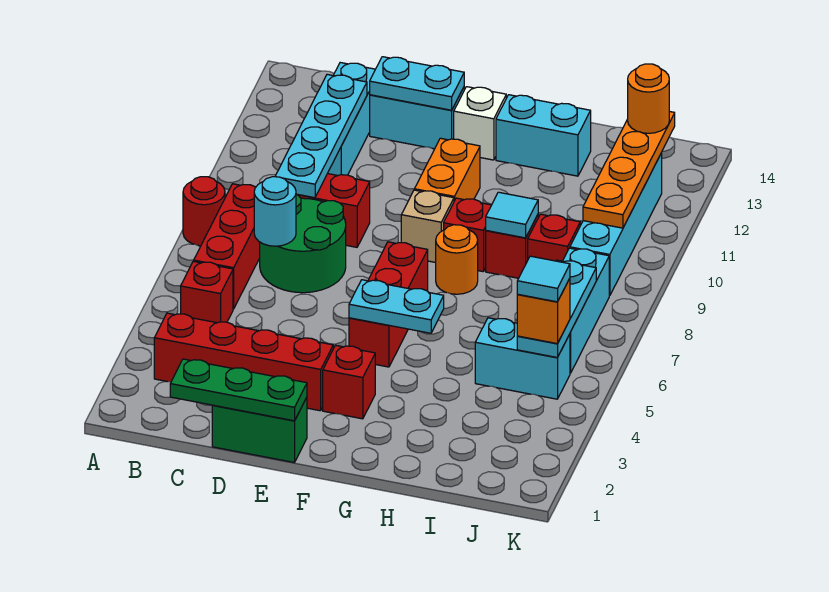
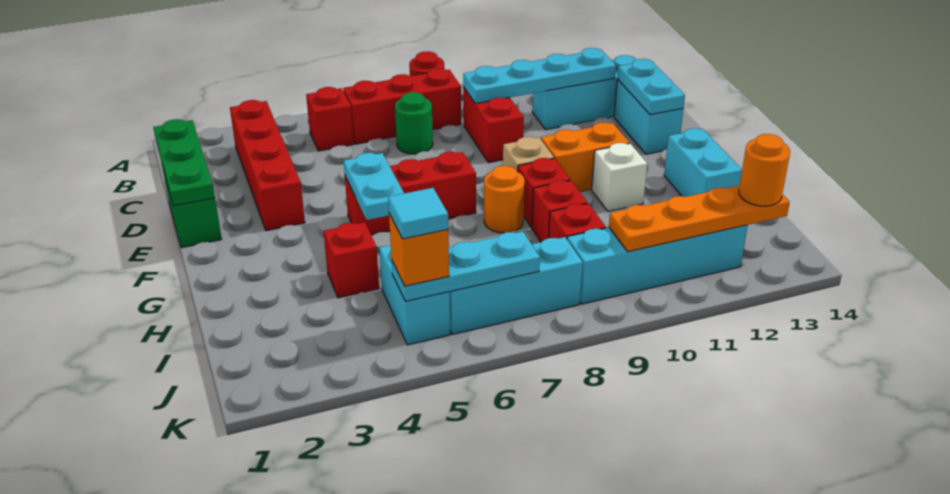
green round brick C7:D8 level 1 -> green round brick C7 level 1
cyan round brick C7 level 2 -> none
red brick F3 level 1 -> red brick H4 level 1
white brick F13 level 1 -> white brick G11 level 1
cyan tile H9 level 2 -> none

